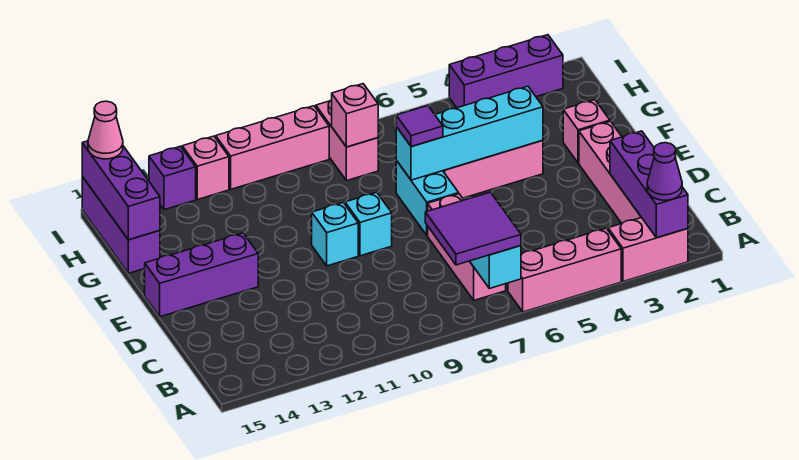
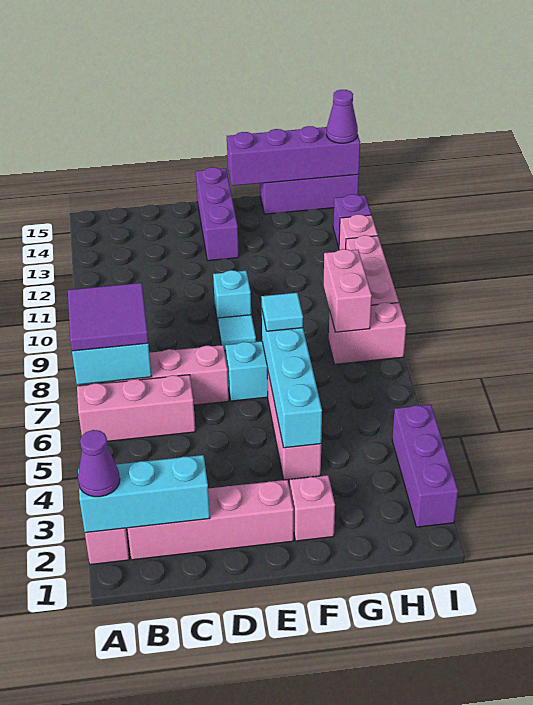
purple brick A2:C2 level 2 -> cyan brick A2:C2 level 2
pink brick A4:A6 level 1 -> pink brick A6:C6 level 1
cyan brick E9 level 1 -> cyan tile E9 level 1
purple tile F7 level 3 -> cyan tile F7 level 3
purple brick G15:I15 level 2 -> purple brick F15:I15 level 2
pink brick H8 level 2 -> pink brick H8:H9 level 2
pink cone I15 level 3 -> purple cone I15 level 3

